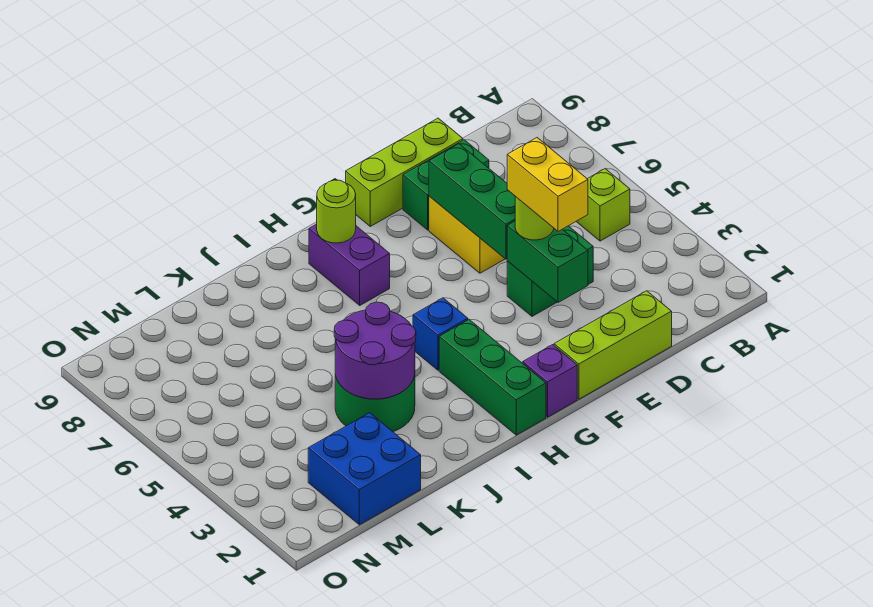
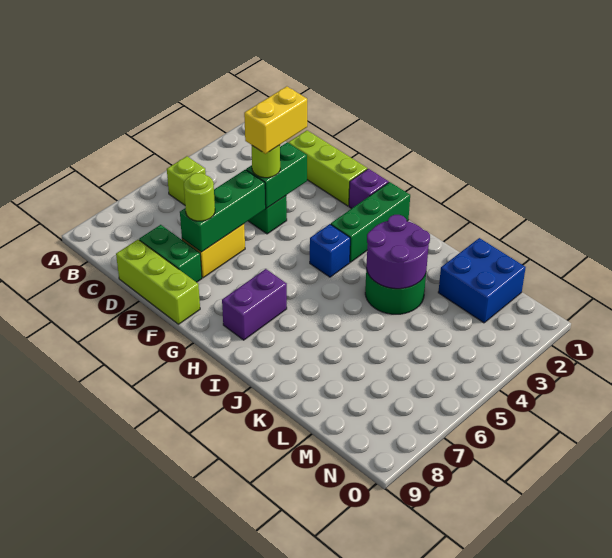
lime round brick H8 level 2 -> lime round brick E7 level 3

